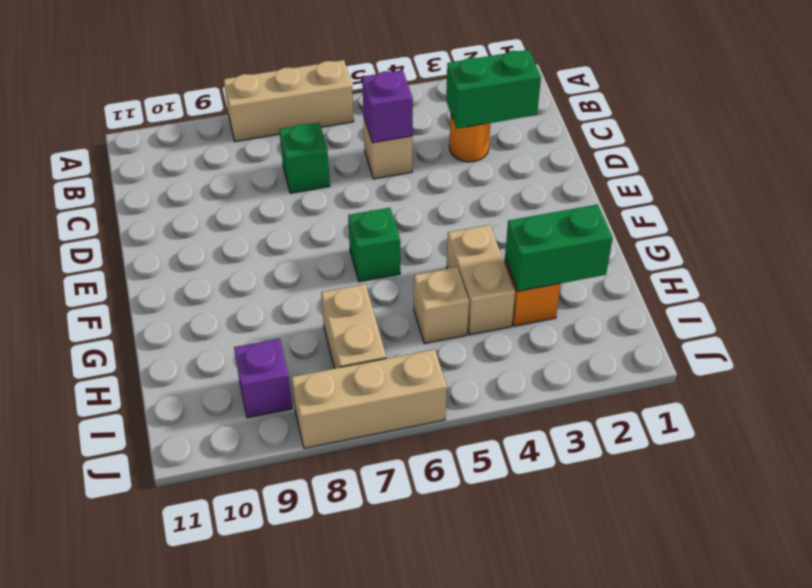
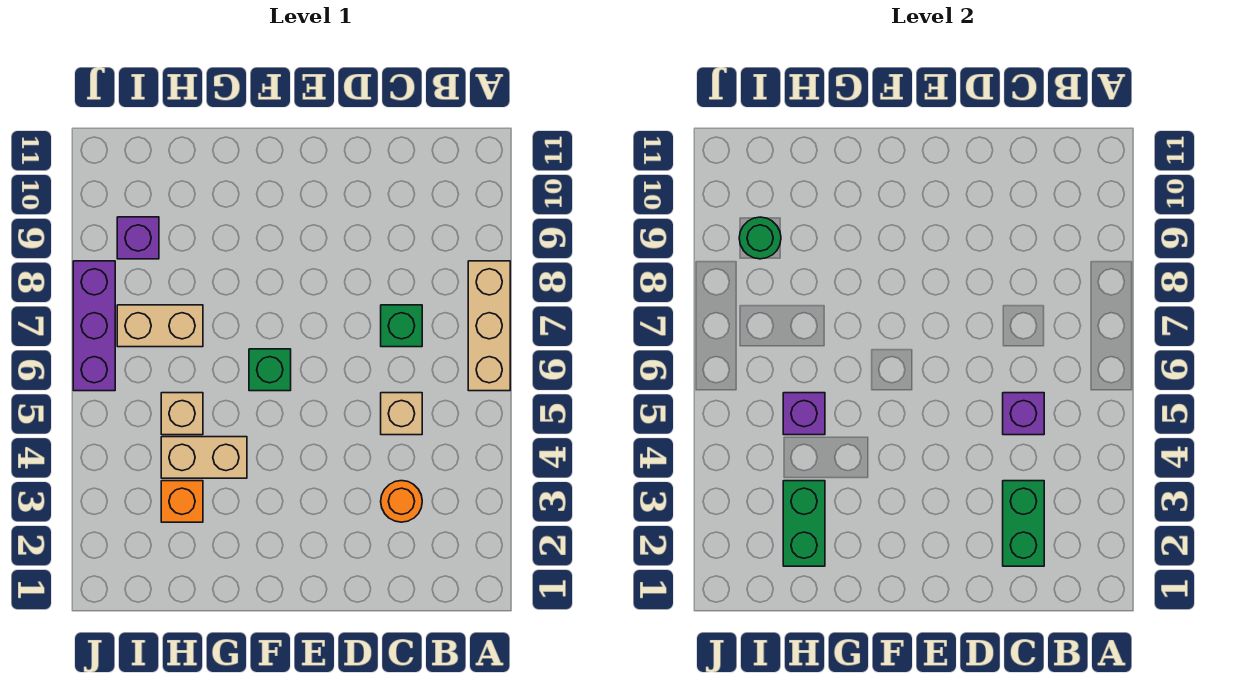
none -> purple brick H5 level 2
none -> green round brick I9 level 2
tan brick J6:J8 level 1 -> purple brick J6:J8 level 1

